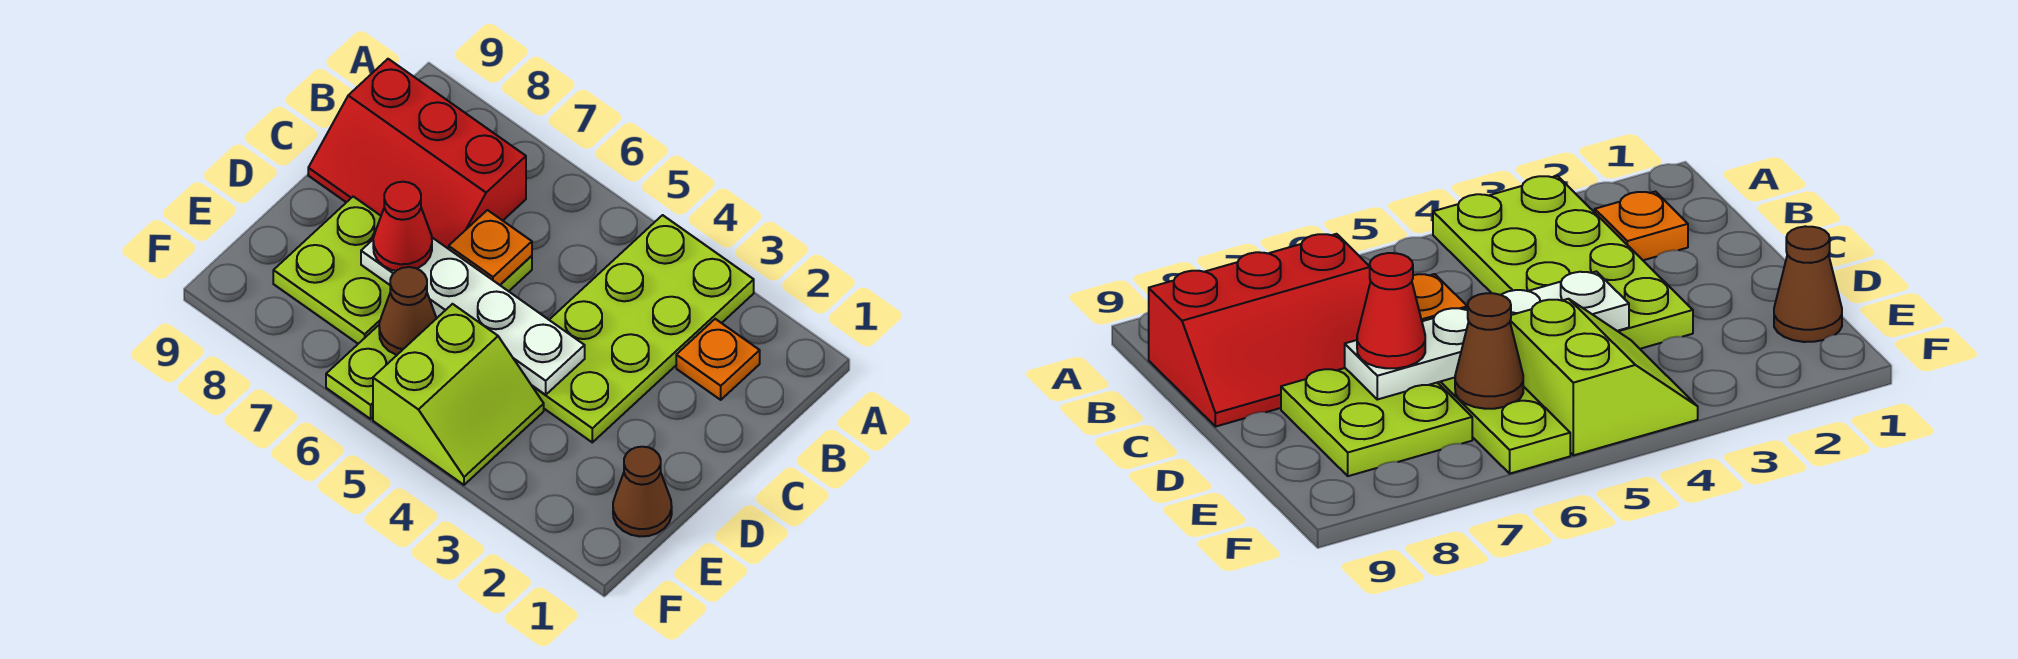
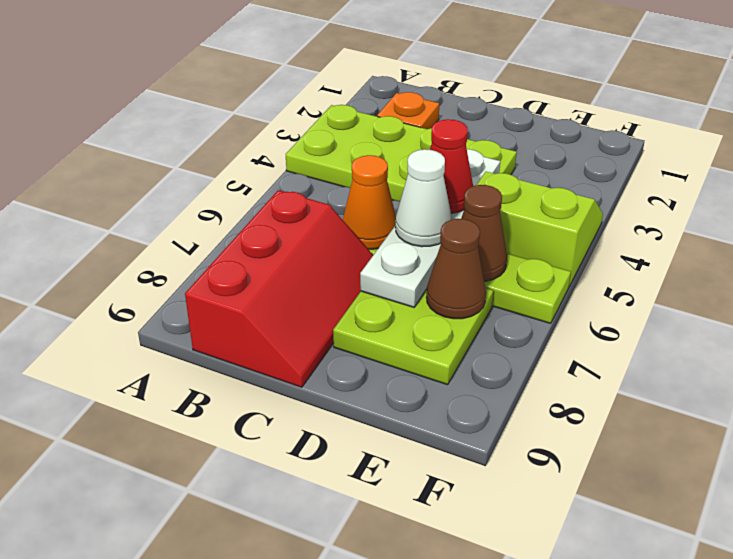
orange plate C6 level 2 -> orange cone C6 level 2
none -> white cone D6 level 3
red cone D7 level 3 -> red cone D5 level 3
brown cone E1 level 1 -> brown cone E7 level 2

